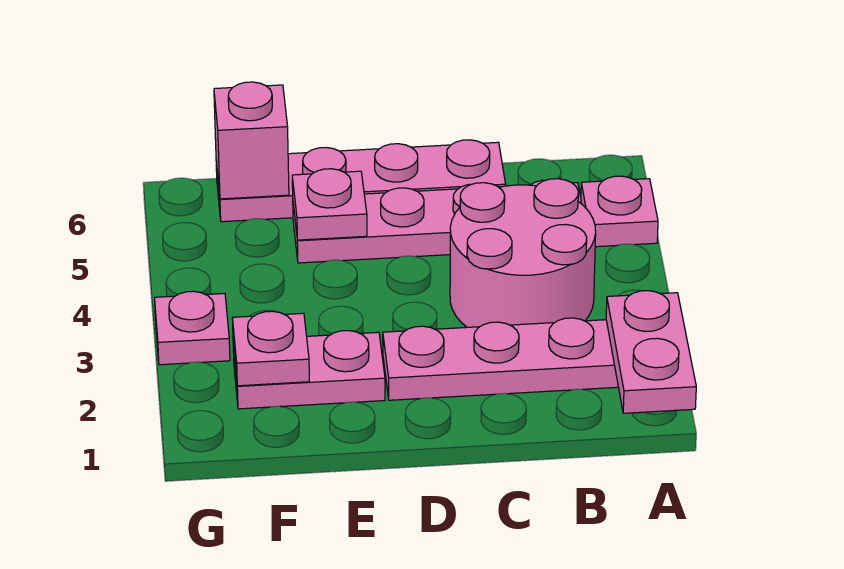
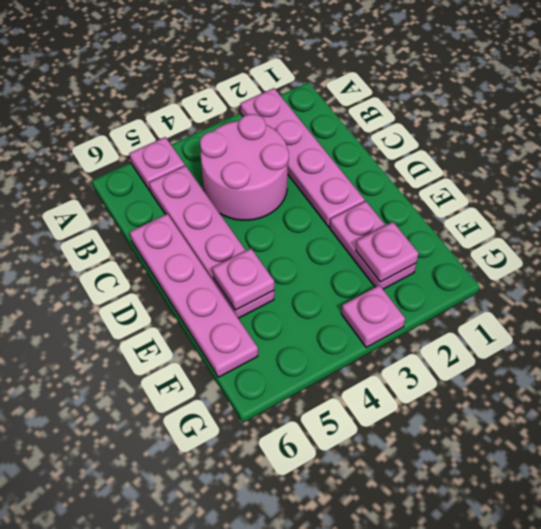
pink plate A1:A2 level 2 -> none
pink brick F6 level 2 -> none

